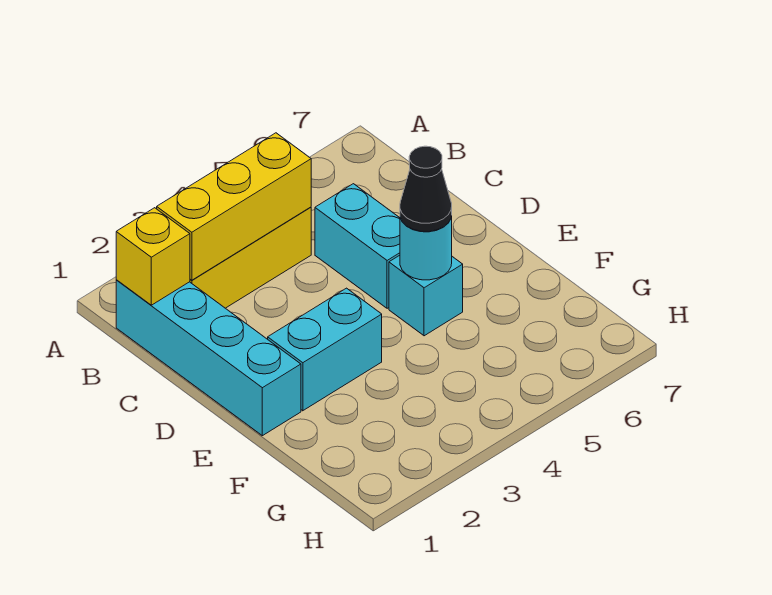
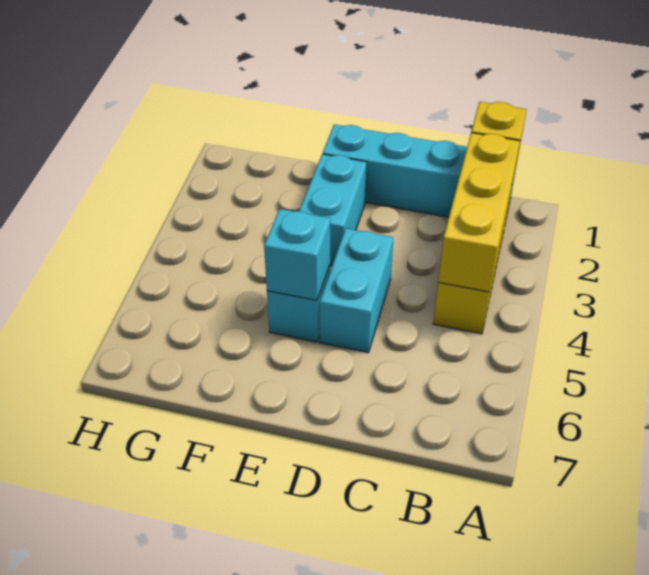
cyan brick C5:D5 level 1 -> cyan brick D4:D5 level 1
cyan round brick E5 level 2 -> cyan brick E5 level 2
black cone E5 level 3 -> none

